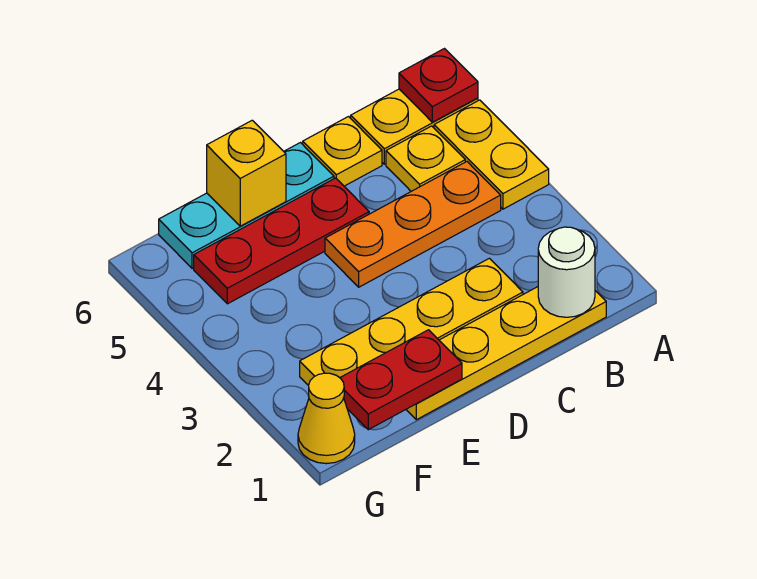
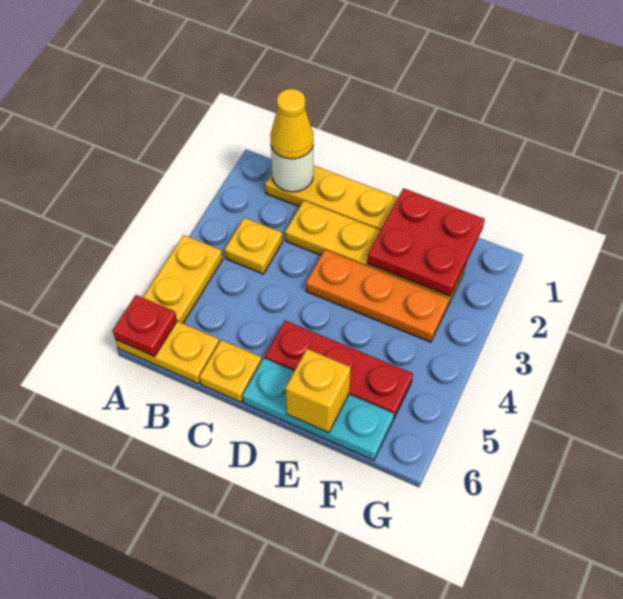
orange plate B4:D4 level 1 -> orange plate D3:F3 level 1
yellow plate B5 level 1 -> yellow plate B3 level 1
red plate E1:F1 level 2 -> red plate E1:F2 level 2
yellow cone G1 level 1 -> yellow cone B1 level 3

